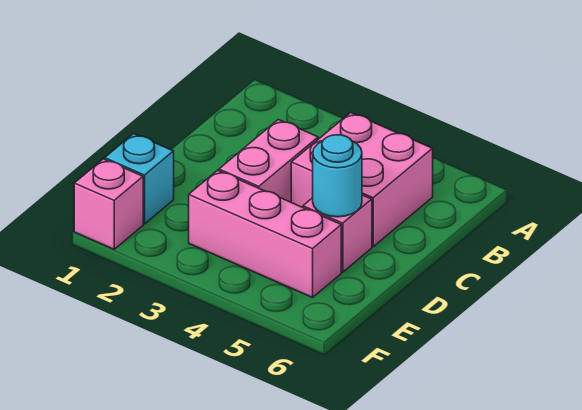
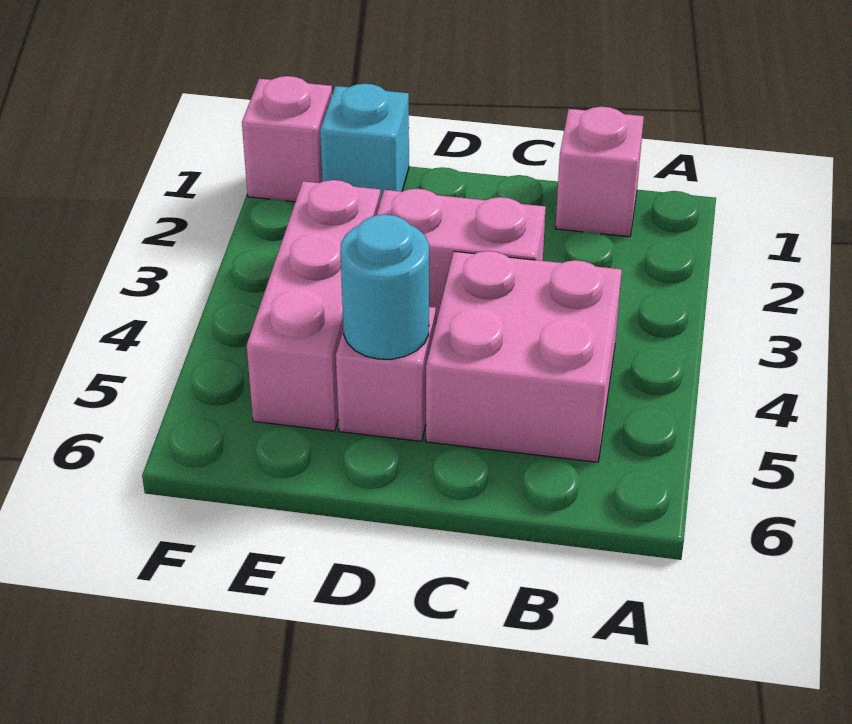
none -> pink brick B1 level 1

